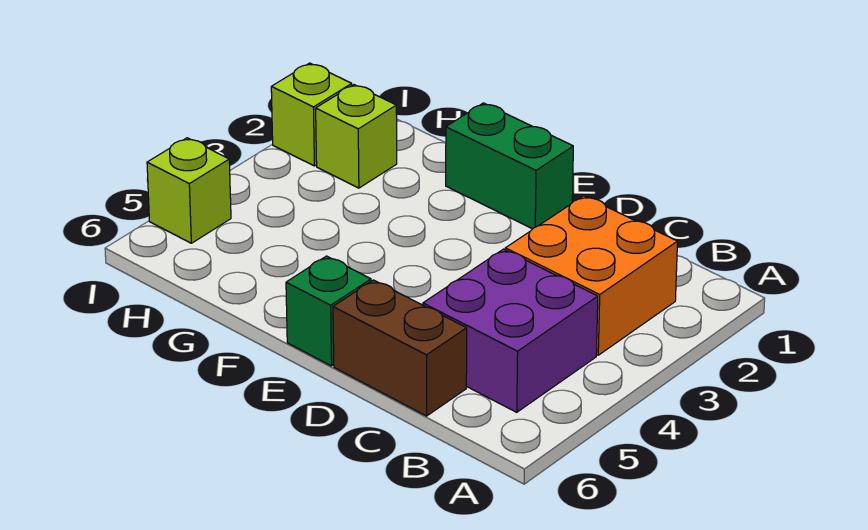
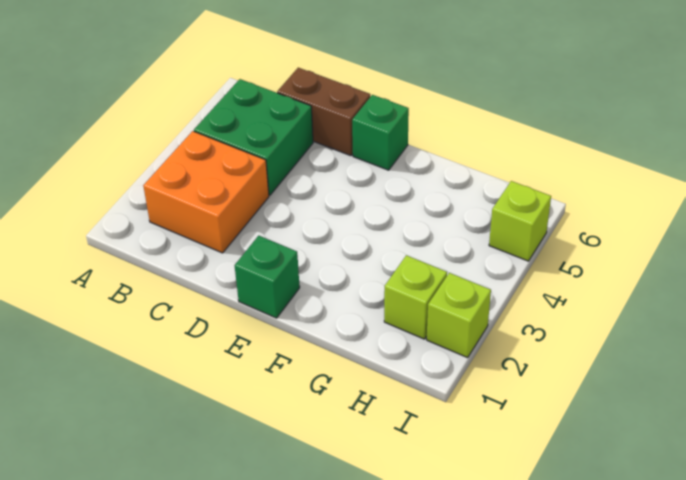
purple brick B4:C5 level 1 -> green brick B4:C5 level 1
green brick E1:F1 level 1 -> green brick E1 level 1

